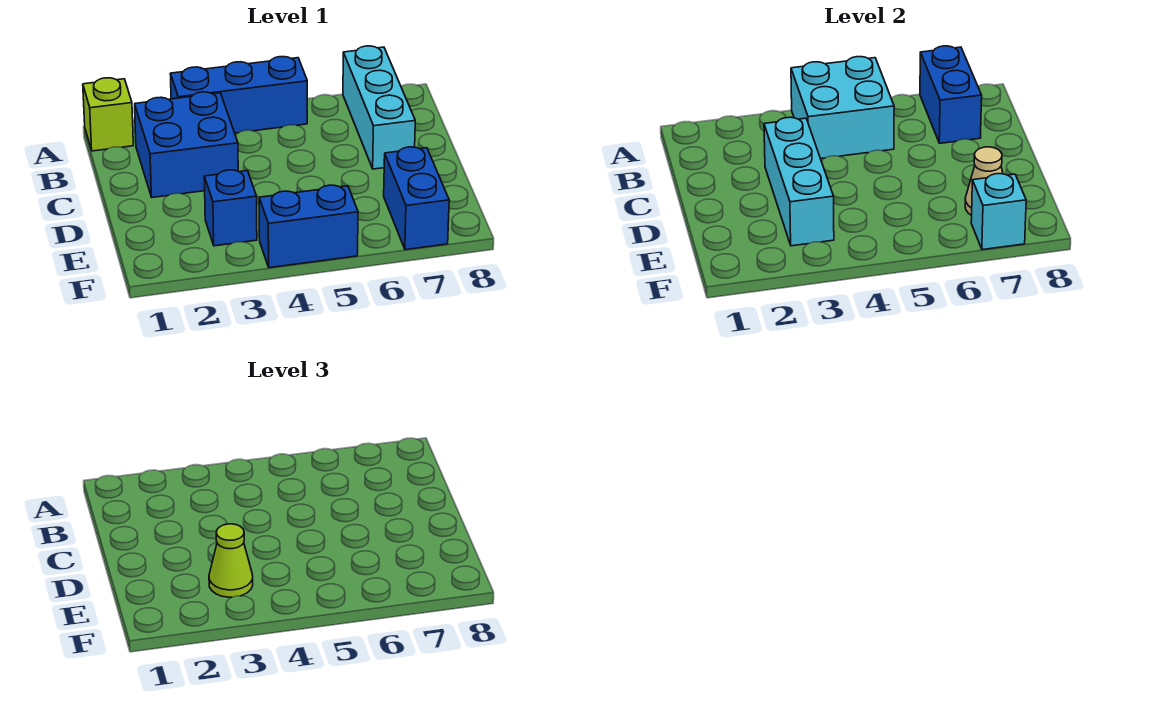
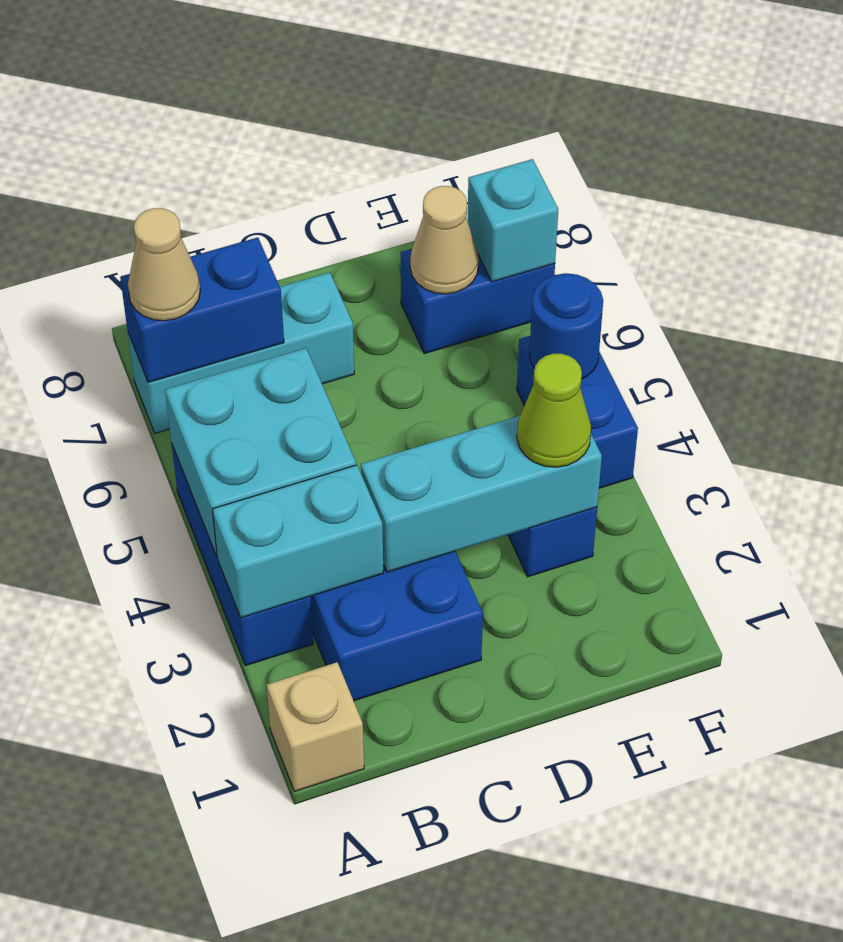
lime brick A1 level 1 -> tan brick A1 level 1
none -> cyan brick A3:B3 level 2
none -> tan cone A7 level 3
none -> blue round brick F5 level 2

